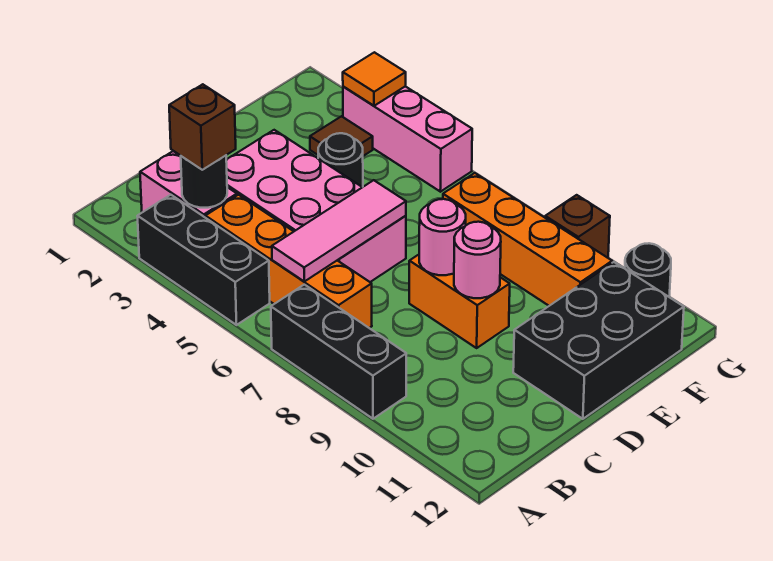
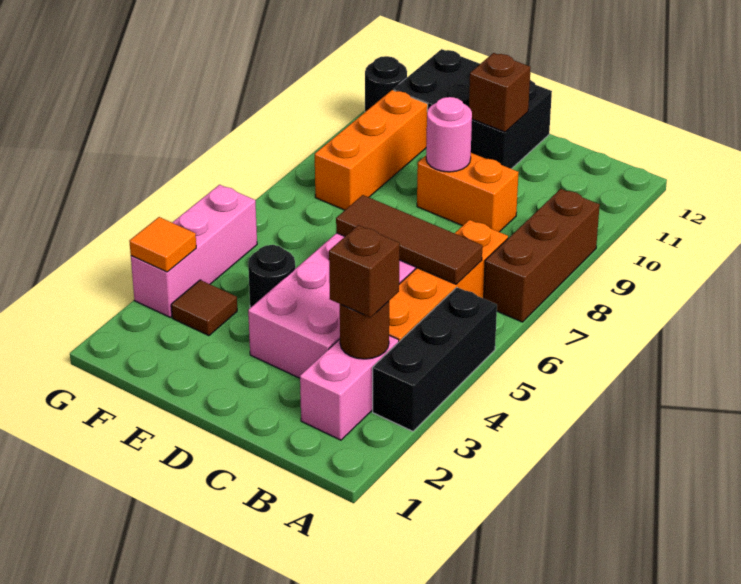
black brick A7:A9 level 1 -> brown brick A7:A9 level 1
black round brick B3 level 2 -> brown round brick B3 level 2
pink tile B6:D6 level 2 -> brown tile B6:D6 level 2
orange brick D8:D9 level 1 -> orange brick C9:D9 level 1
pink round brick D8 level 2 -> none
orange brick F7:F10 level 1 -> orange brick F8:F10 level 1
brown brick G9 level 1 -> brown brick D11 level 2

